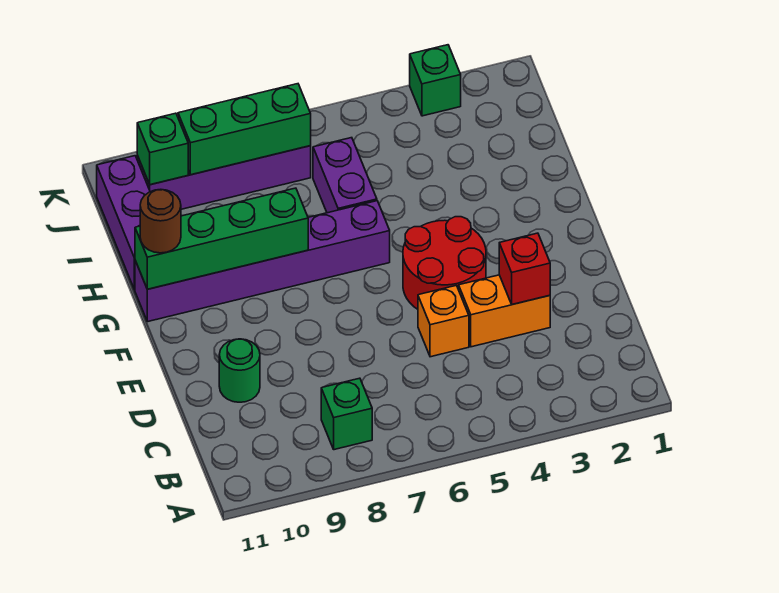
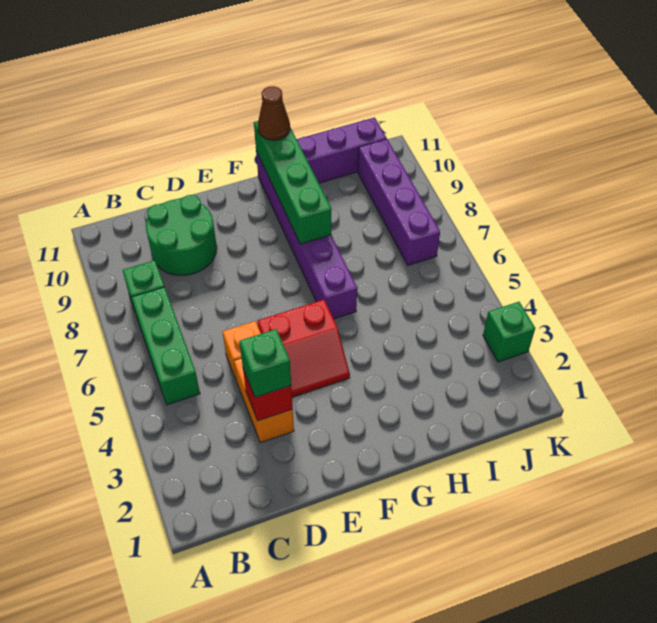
green round brick D10 level 1 -> green round brick C9:D10 level 1
red round brick E4:F5 level 1 -> red slope E4:F5 level 1 top 5
brown round brick G11 level 3 -> brown cone G11 level 3
purple brick H6:I6 level 1 -> none
green brick J7:J9 level 2 -> green brick B5:B7 level 1
green brick J10 level 2 -> green brick D3 level 3

